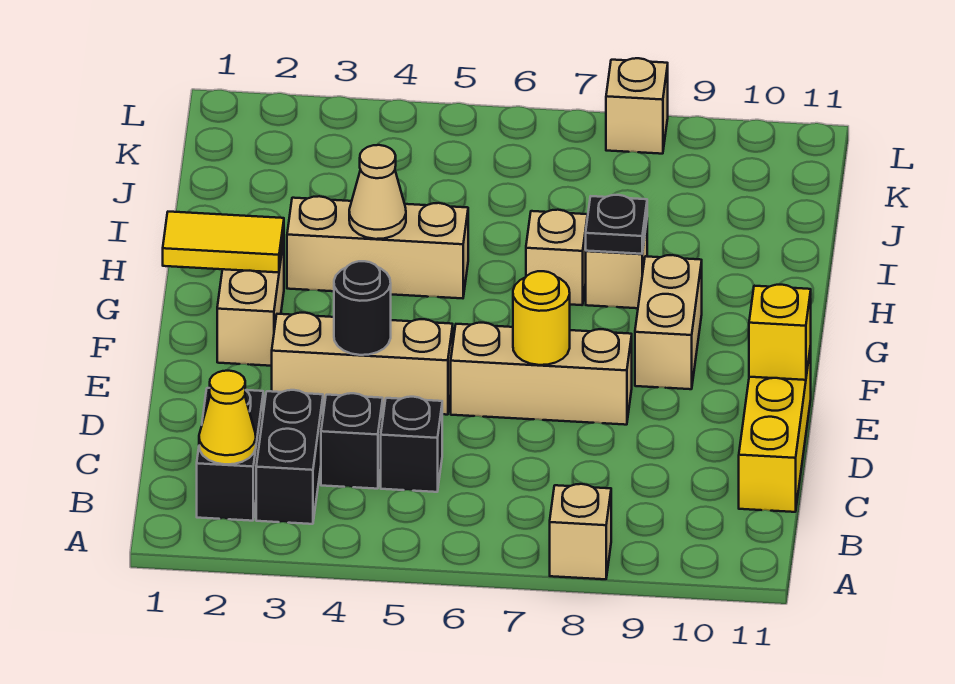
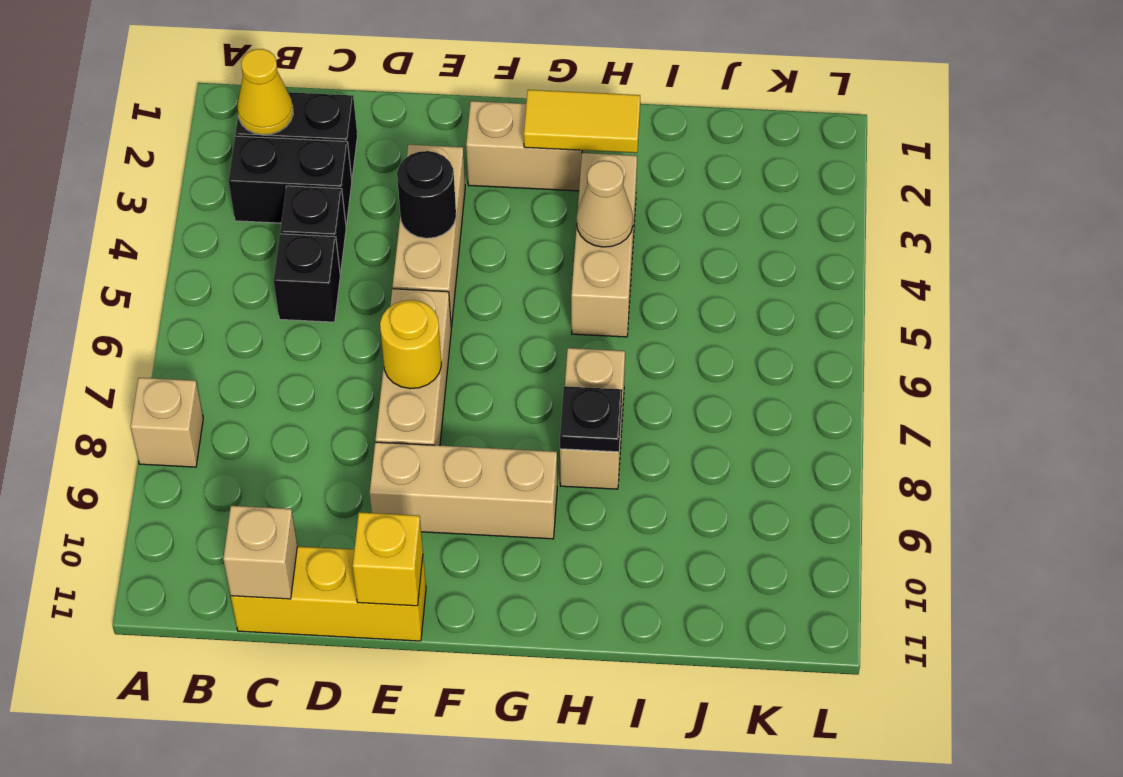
tan brick F9:G9 level 1 -> tan brick E9:G9 level 1
yellow tile G1:G2 level 2 -> yellow tile G2:H2 level 2
tan brick L8 level 1 -> tan brick C11 level 2

